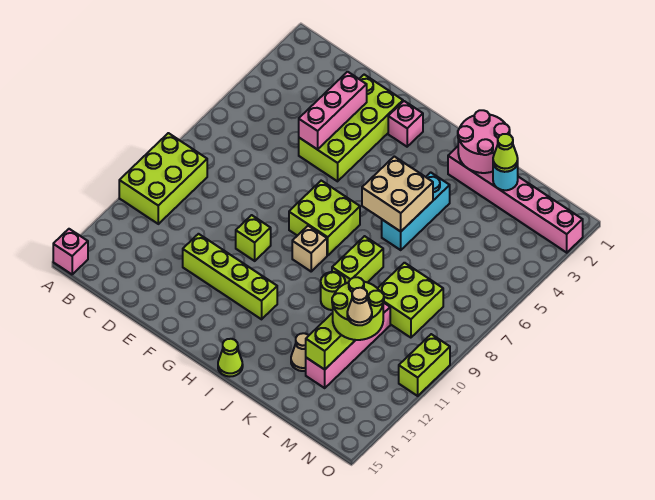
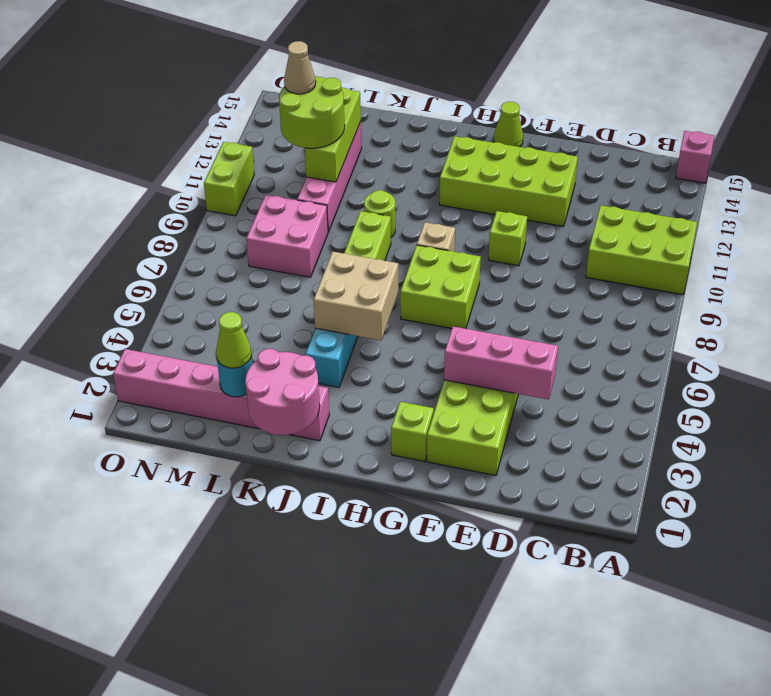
lime brick A9:B11 level 1 -> lime brick A10:C11 level 1
pink brick E3:E5 level 2 -> pink brick D4:F4 level 2
lime brick E12:H12 level 1 -> lime brick E12:H13 level 1
pink brick G2 level 1 -> lime brick G2 level 1
lime cone I15 level 1 -> lime cone G15 level 1
tan cone K13 level 1 -> none
lime brick L8:M9 level 1 -> pink brick L8:M9 level 1

